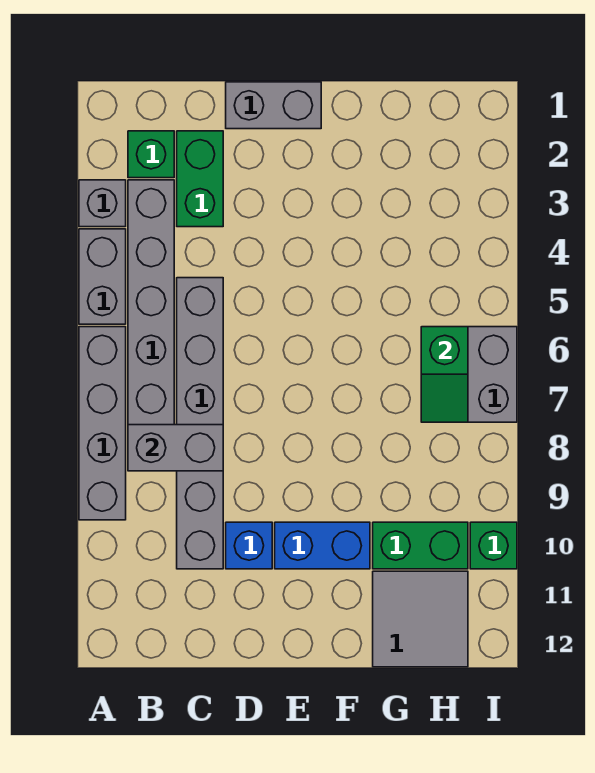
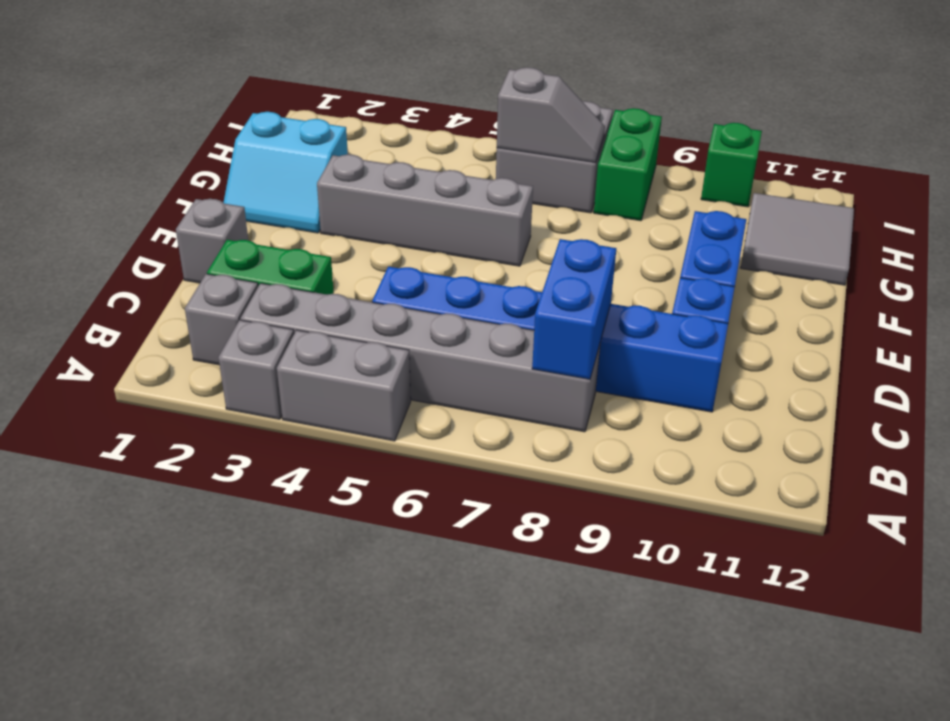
grey brick A6:A9 level 1 -> grey brick F3:F6 level 1
green brick B2 level 1 -> grey brick B2 level 1
grey brick B8:C8 level 2 -> blue brick B8:C8 level 2
grey brick C5:C10 level 1 -> blue brick C5:C10 level 1
grey brick D1:E1 level 1 -> grey brick D1 level 1
none -> cyan slope F1:G2 level 1 top G
green brick G10:H10 level 1 -> green brick H8:I8 level 1
green slope H6:H7 level 2 top 6 -> grey slope H6:H7 level 2 top 6

